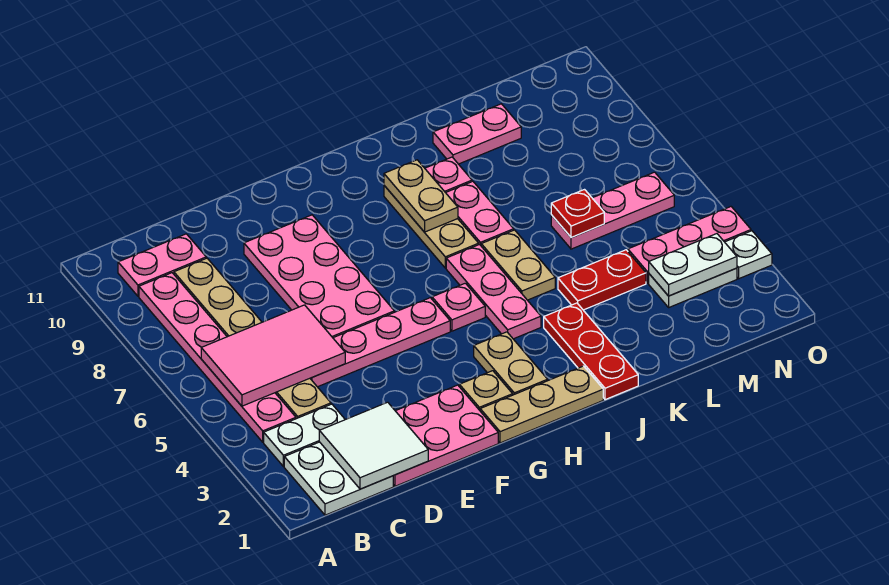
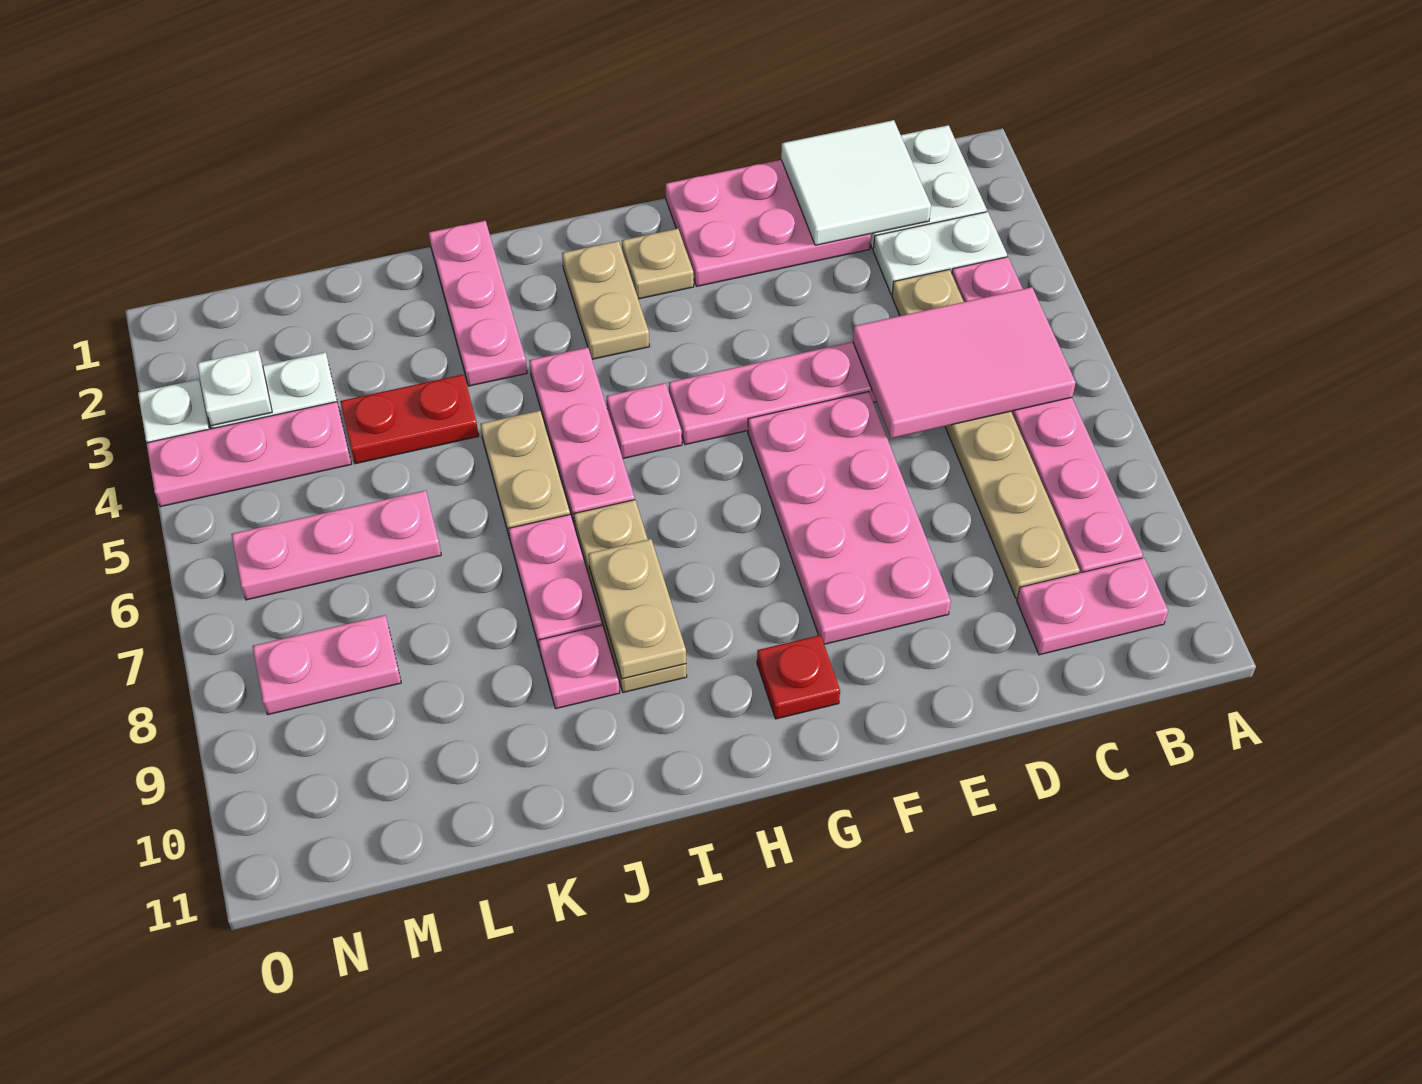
tan plate G1:I1 level 1 -> none
red plate J1:J3 level 1 -> pink plate J1:J3 level 1
pink plate K10:L10 level 1 -> pink plate M8:N8 level 1
red plate L6 level 2 -> red plate G10 level 1
white plate M3:N3 level 2 -> white plate N3 level 2

